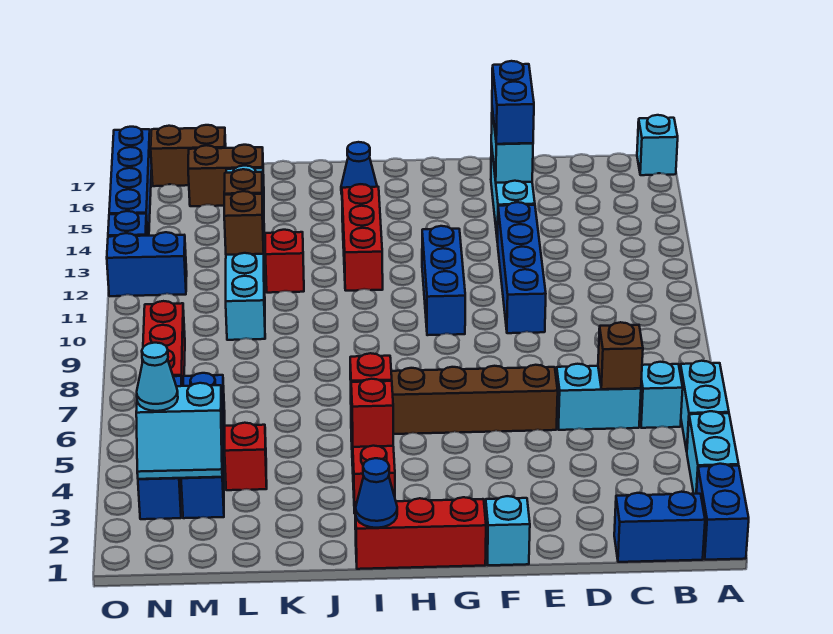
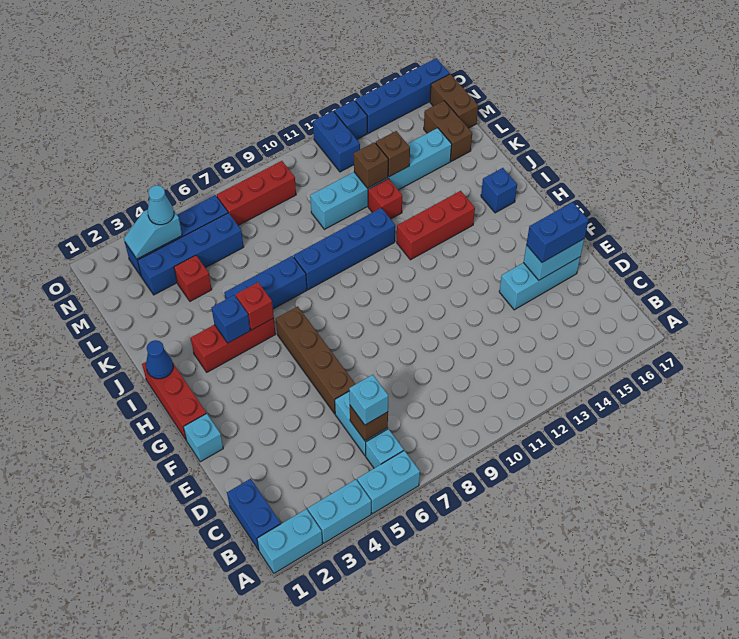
blue brick A1:A2 level 1 -> cyan brick A1:A2 level 1
cyan brick A17 level 1 -> cyan brick C6 level 3
blue brick E10:E13 level 1 -> blue brick J8:J11 level 1
blue brick G10:G12 level 1 -> blue brick J5:J7 level 1
red brick I4 level 2 -> blue brick I4 level 2
blue cone I16 level 1 -> blue brick I16 level 1
cyan slope M3:N4 level 2 top 4 -> cyan slope N3:N4 level 2 top 4

